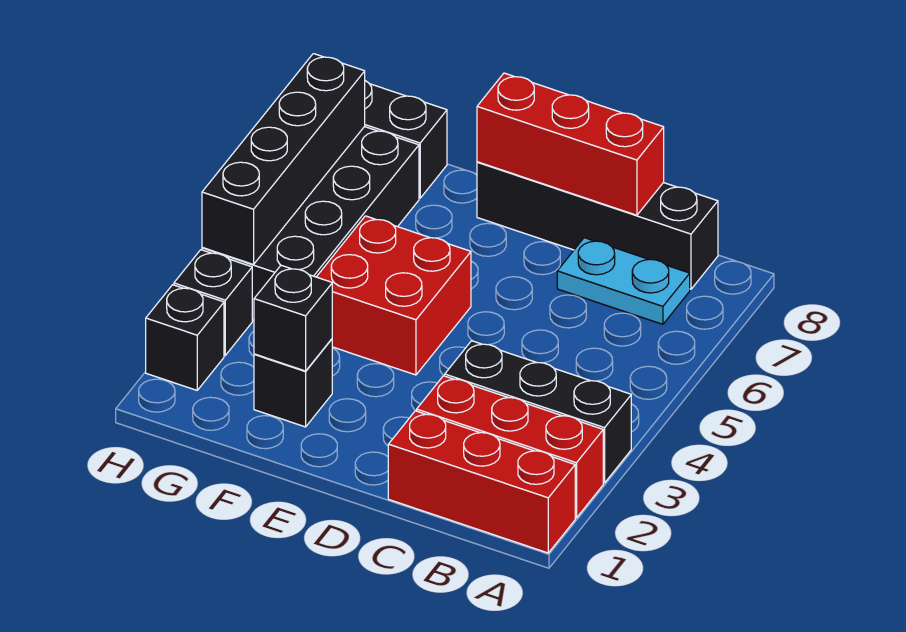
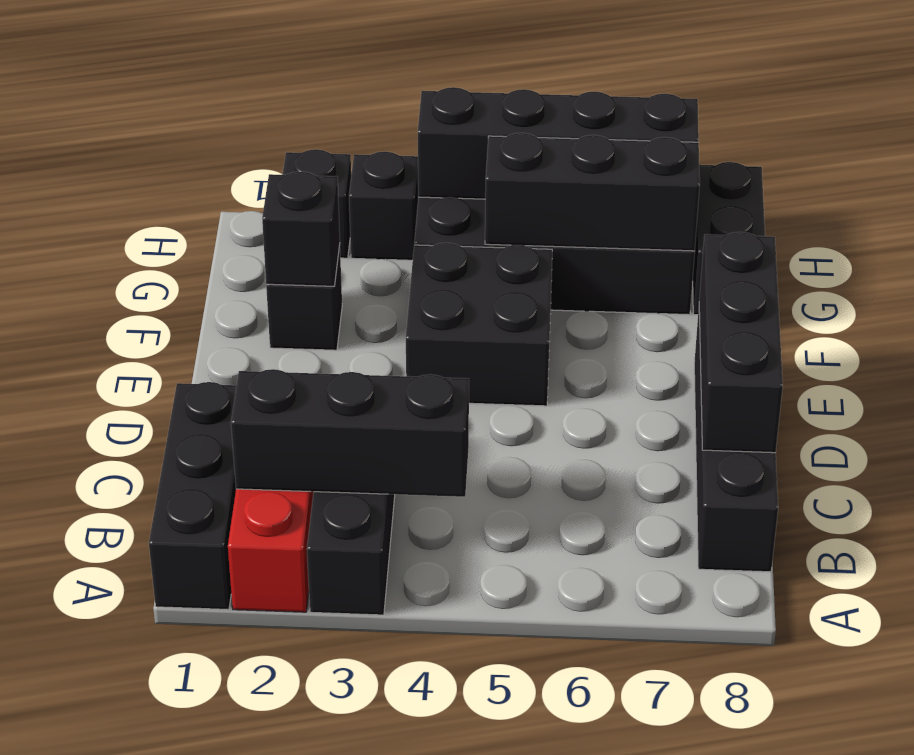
red brick A1:C1 level 1 -> black brick A1:C1 level 1
none -> black brick B2:B4 level 2
cyan plate B7:C7 level 1 -> none
red brick C8:E8 level 2 -> black brick C8:E8 level 2
red brick E4:F5 level 1 -> black brick E4:F5 level 1
none -> black brick G5:G7 level 2

